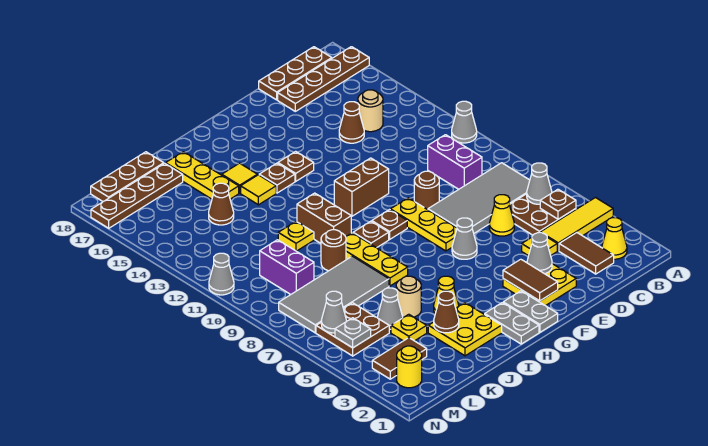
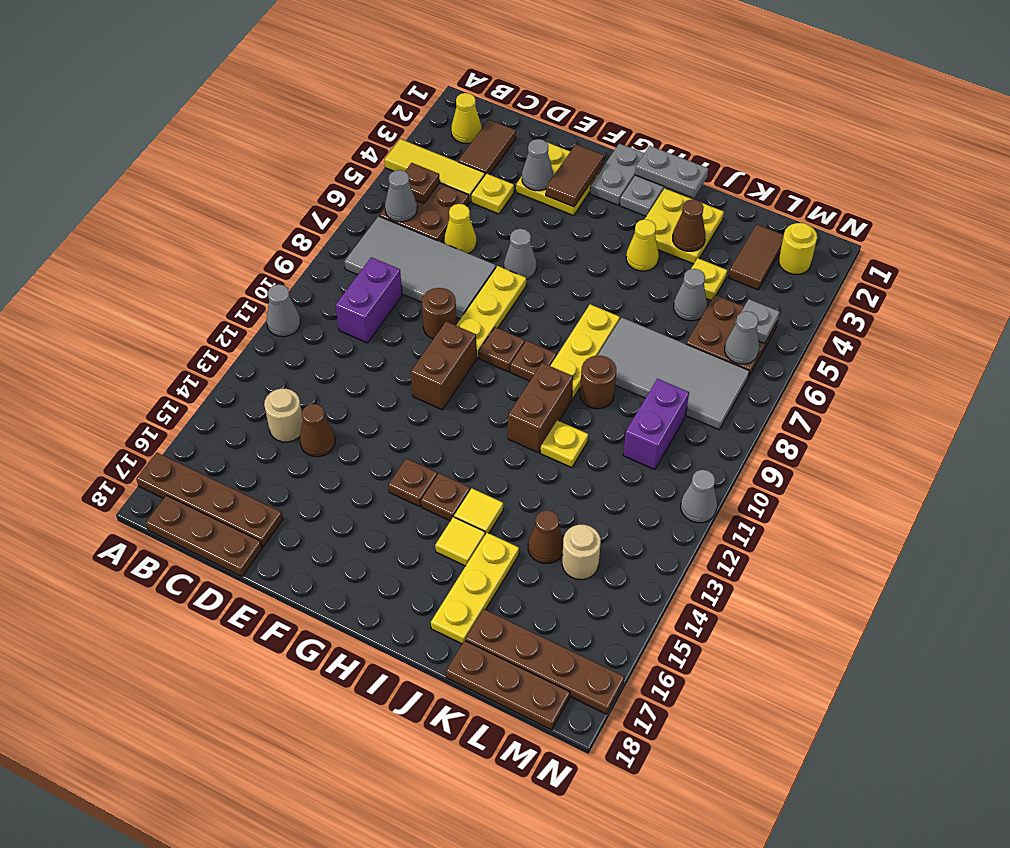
brown brick F11:G11 level 1 -> brown brick F10:F11 level 1
none -> grey plate H1:I1 level 2
tan round brick J5 level 1 -> tan round brick L14 level 1
brown tile L3:M3 level 1 -> brown tile L2:L3 level 1

